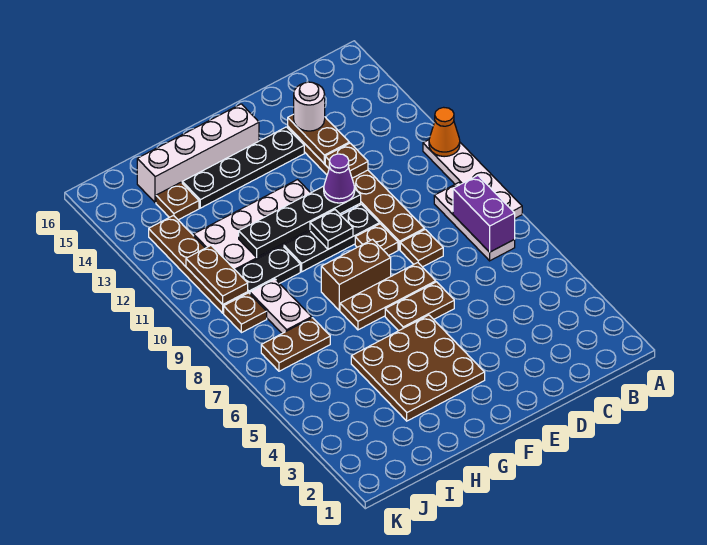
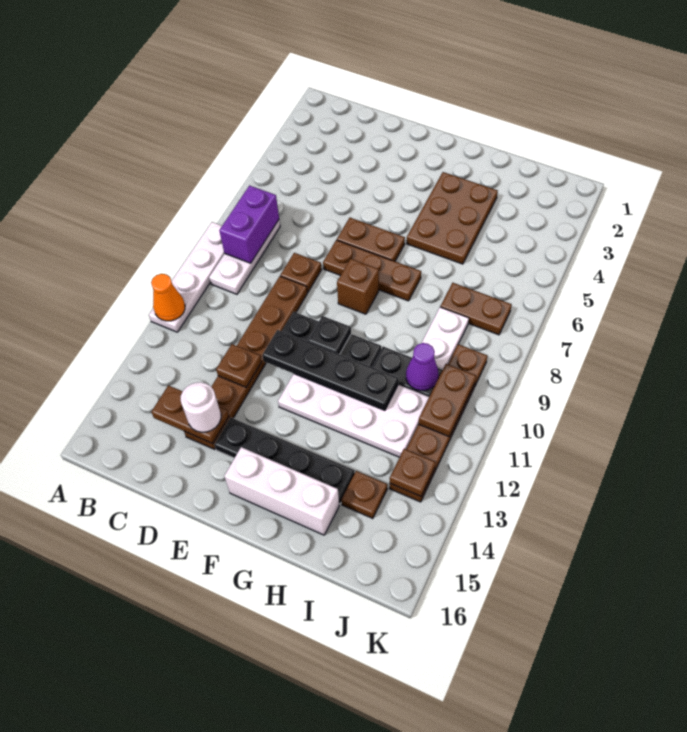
brown plate D13:D14 level 2 -> brown plate C14:D14 level 2
brown plate E9 level 1 -> brown plate J13 level 2
purple cone E11 level 3 -> purple cone I10 level 2
brown plate F3:H5 level 1 -> brown plate G3:H5 level 1
brown brick F8:G8 level 1 -> brown brick F8 level 1
white brick F15:I15 level 1 -> white brick F15:H15 level 1

